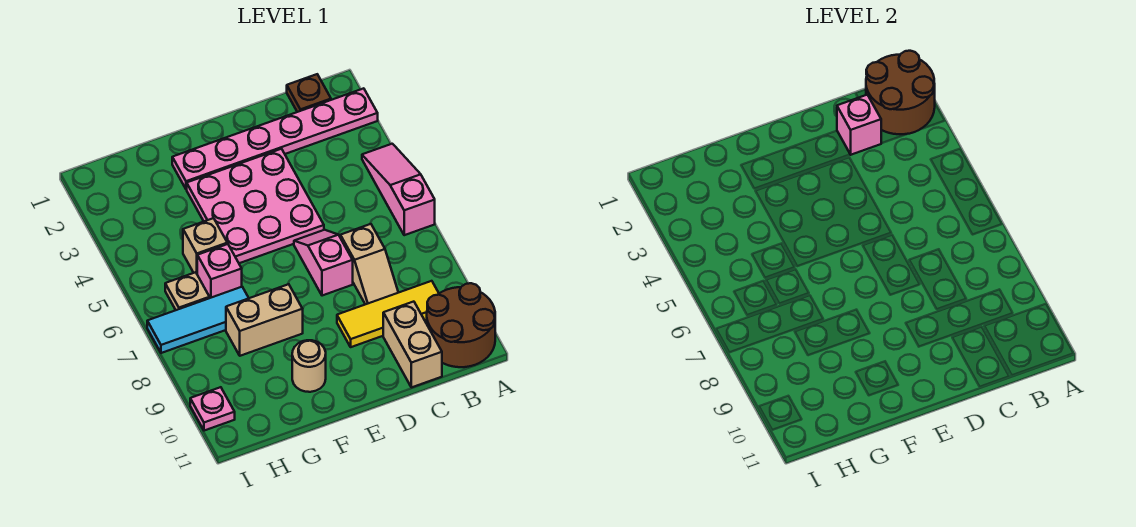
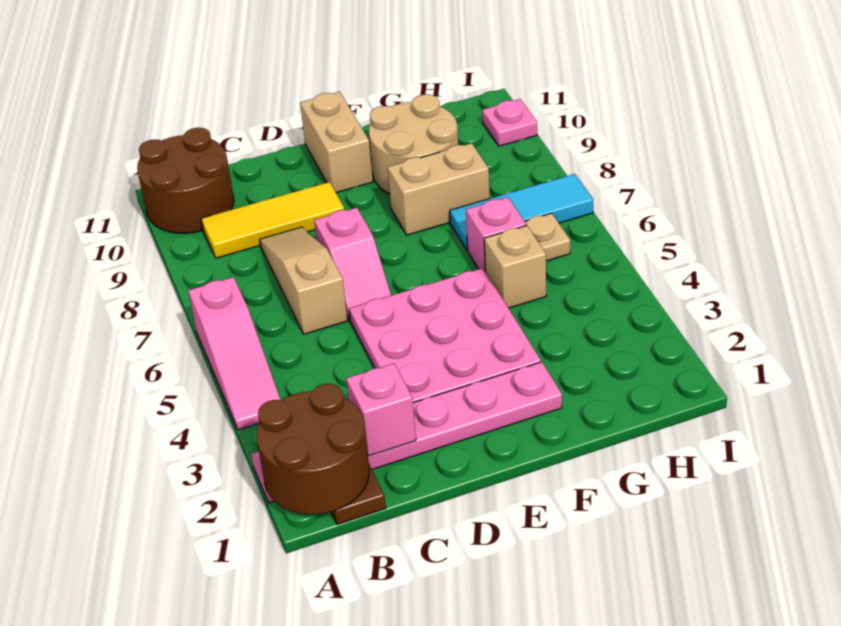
tan slope C7:C8 level 1 top 7 -> tan slope C6:C8 level 1 top 6
tan brick C10:C11 level 1 -> tan brick E10:E11 level 1
tan round brick F10 level 1 -> tan round brick F9:G10 level 1

